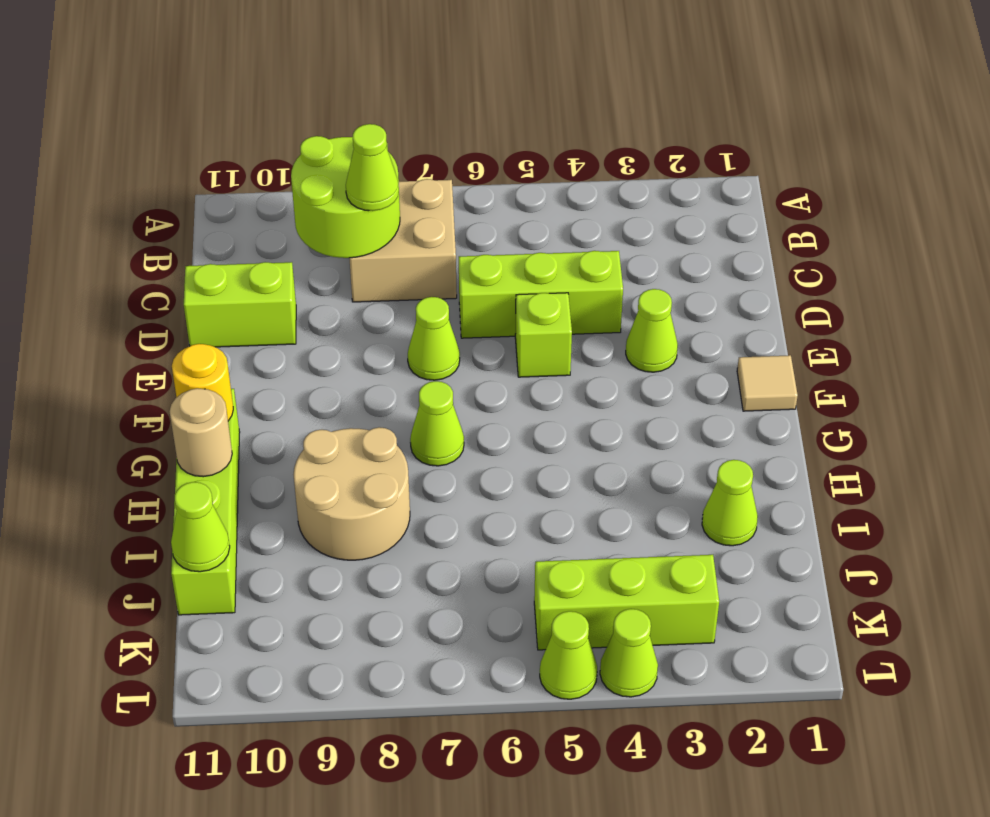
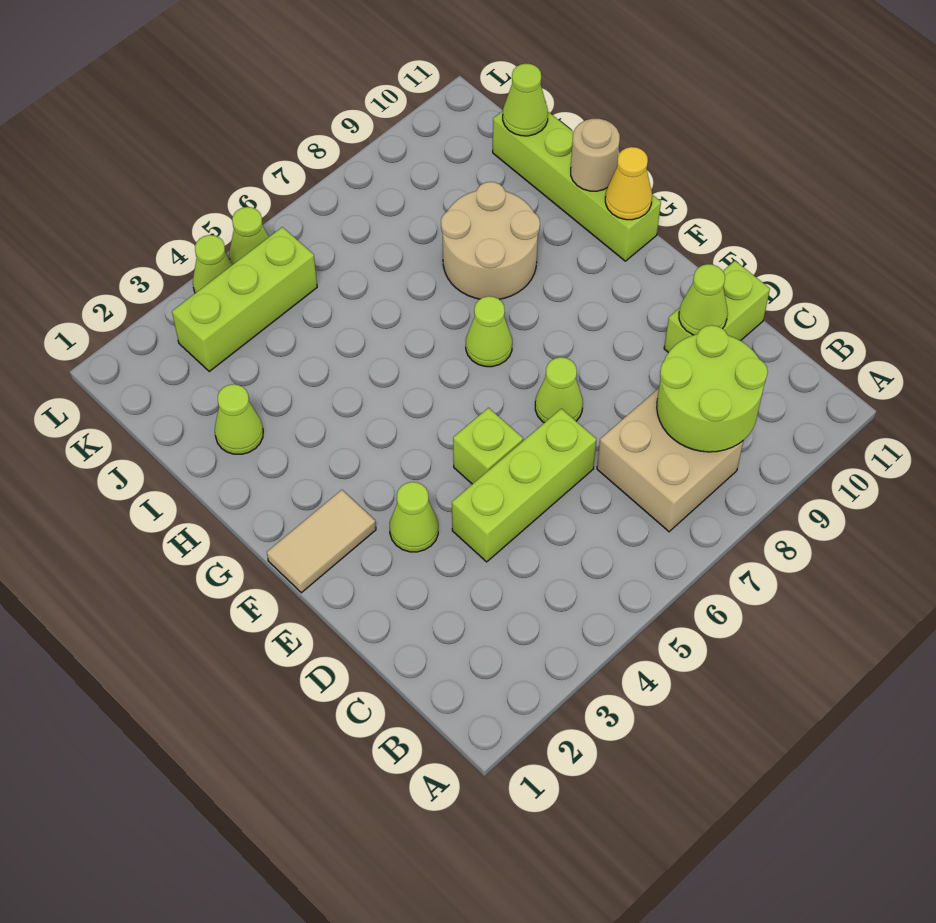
lime cone C8 level 3 -> lime cone D10 level 2
tan tile F1 level 1 -> tan tile F1:F2 level 1
yellow round brick G11 level 2 -> yellow cone G11 level 2

